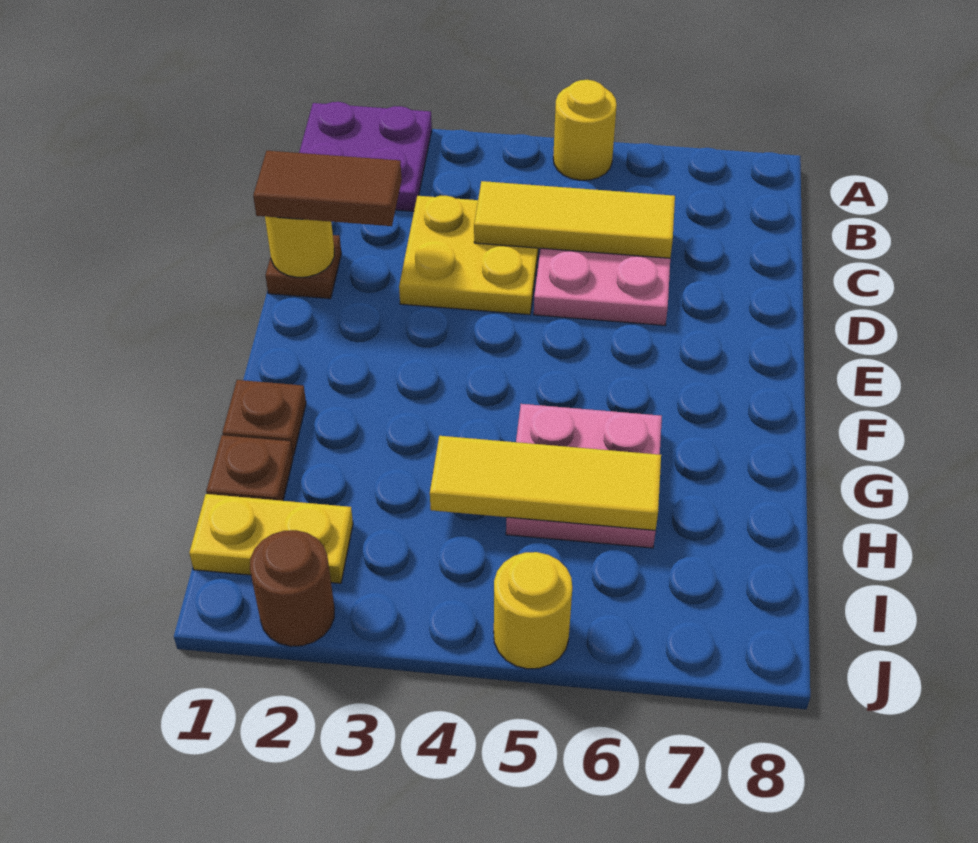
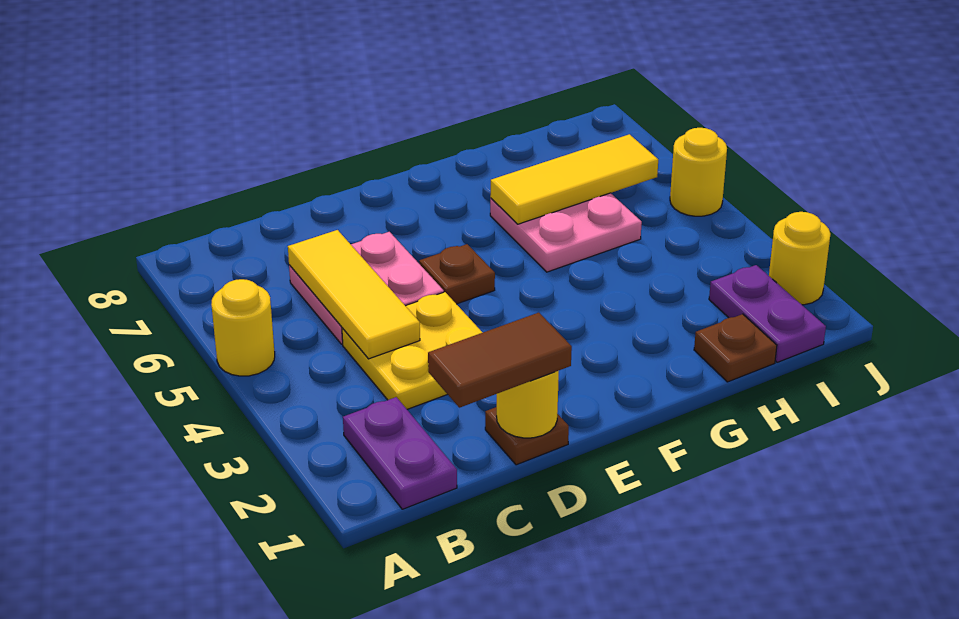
purple plate A1:B2 level 1 -> purple plate B1:B2 level 1
brown tile D1:D2 level 3 -> brown tile C1:D1 level 3
brown plate G1 level 1 -> brown plate E5 level 1
yellow tile H4:H6 level 2 -> yellow tile G6:I6 level 2
yellow plate I1:I2 level 1 -> purple plate I1:I2 level 1
brown round brick J2 level 1 -> yellow round brick J2 level 1

